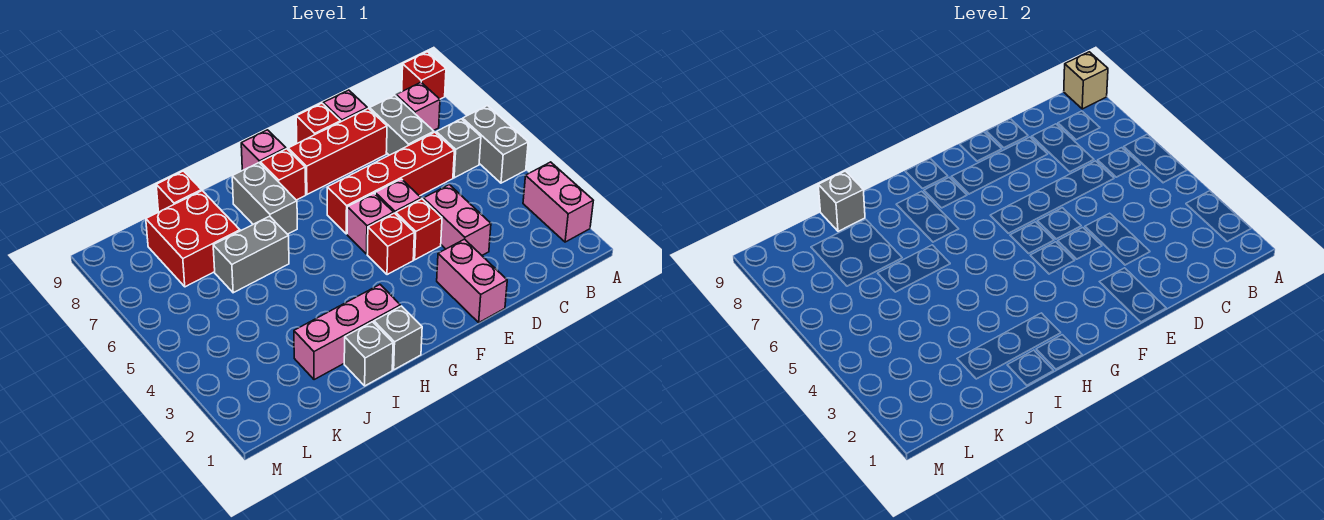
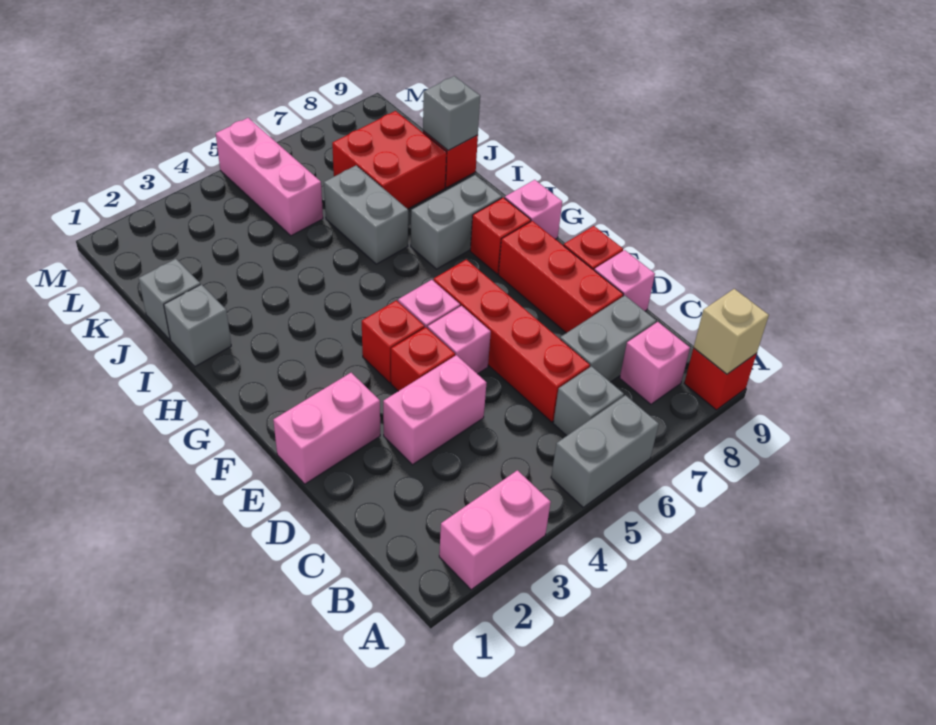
grey brick H1 level 1 -> grey brick J1 level 1
pink brick H2:J2 level 1 -> pink brick K5:M5 level 1

